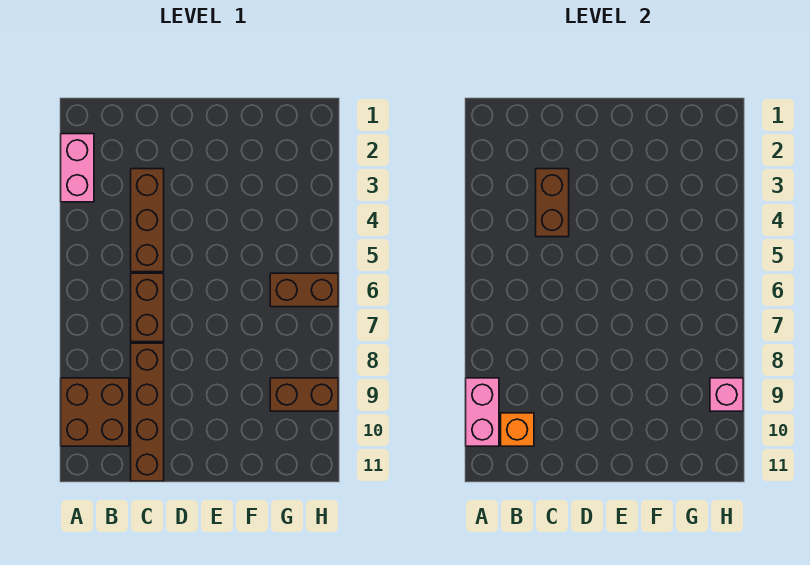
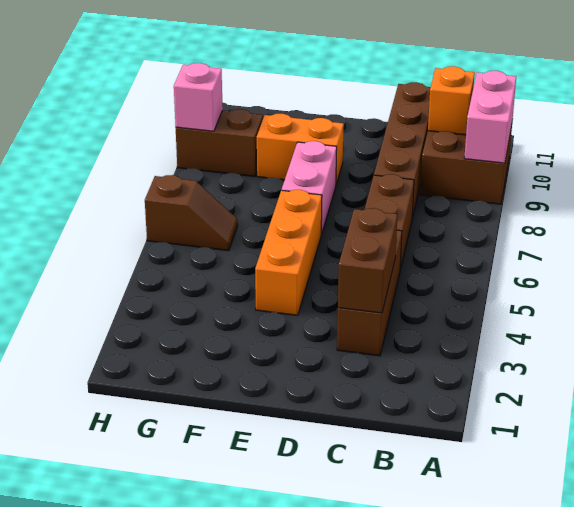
pink brick A2:A3 level 1 -> pink brick E7:E8 level 1
none -> orange brick E4:E6 level 1
none -> orange brick E9:F9 level 1
brown brick G6:H6 level 1 -> brown slope G6:H6 level 1 top H

